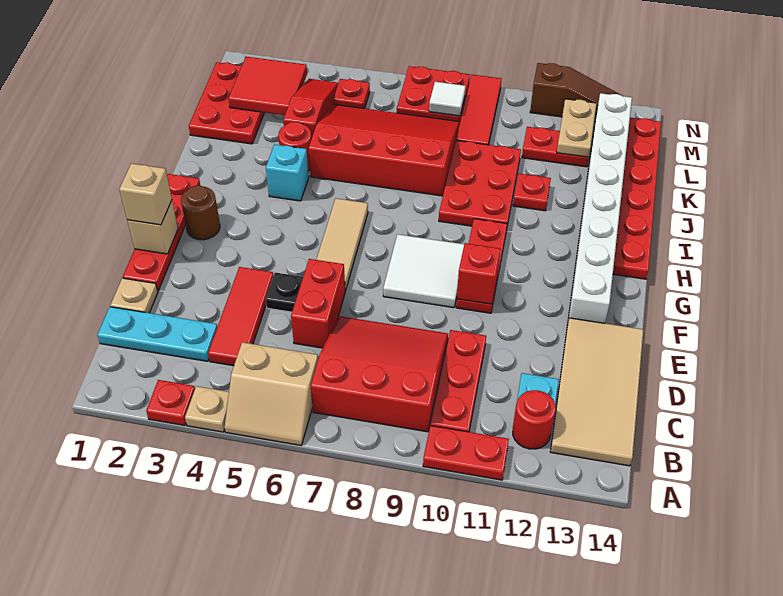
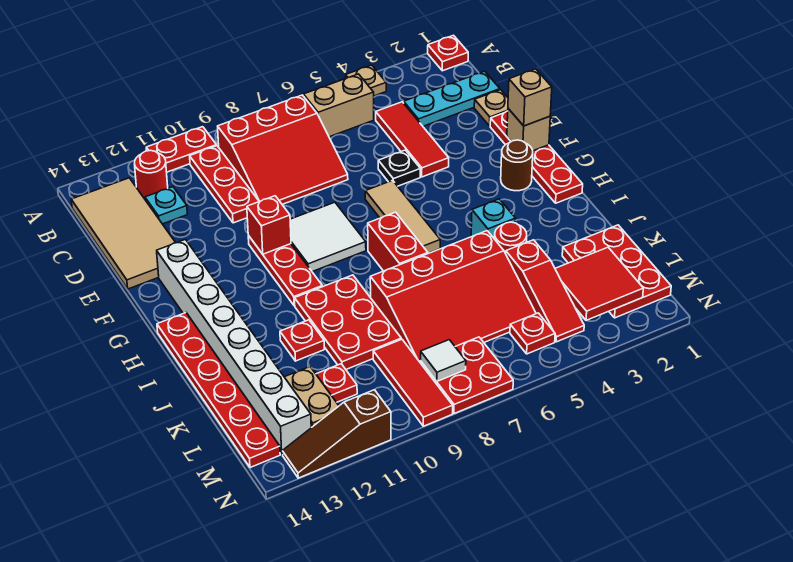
red plate A3 level 1 -> red plate A1 level 1
red brick D6:E6 level 1 -> red brick H7:I7 level 1

